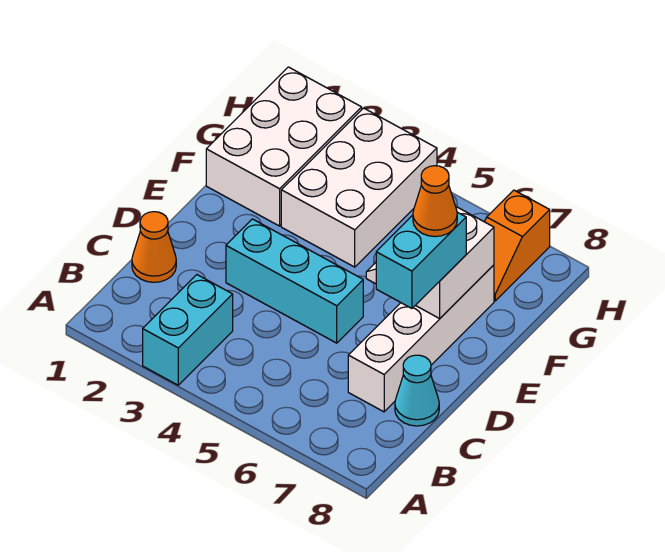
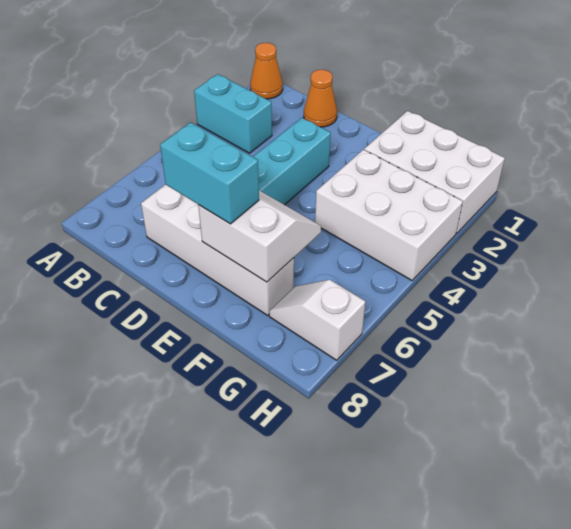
cyan cone C8 level 1 -> none
orange cone E7 level 4 -> orange cone A1 level 1
orange slope G7:H7 level 1 top H -> white slope G7:H7 level 1 top H

